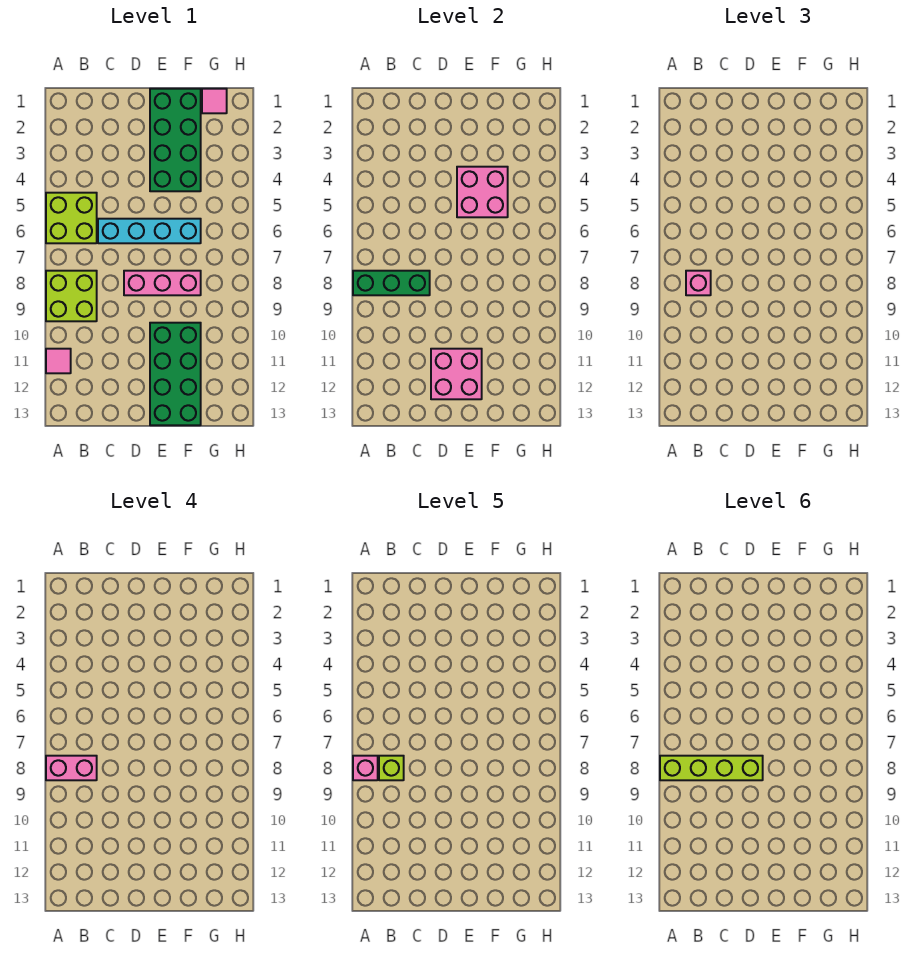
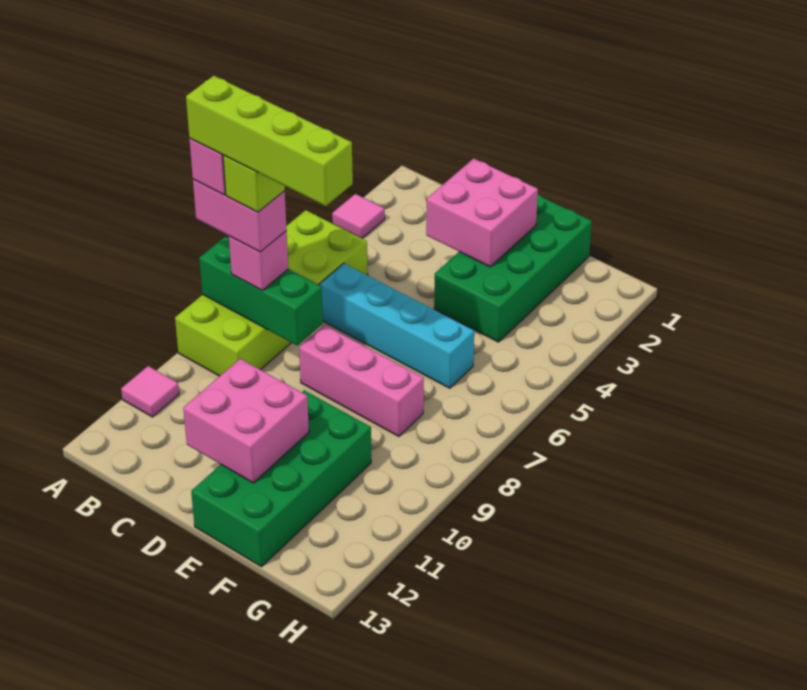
pink brick E4:F5 level 2 -> pink brick D2:E3 level 2
pink tile G1 level 1 -> pink tile A3 level 1

